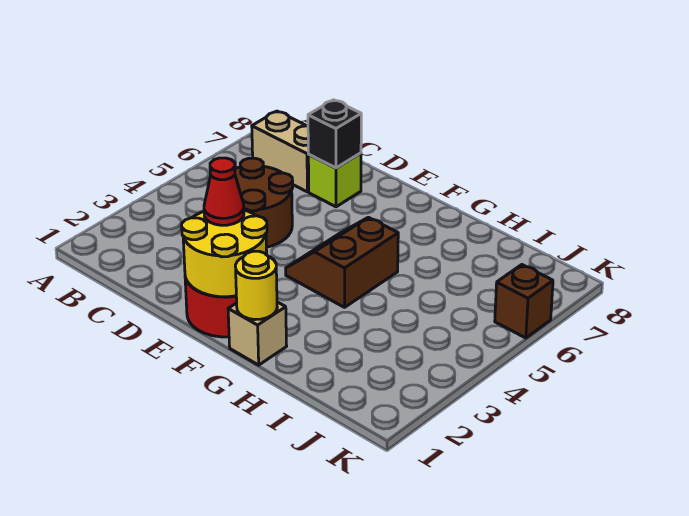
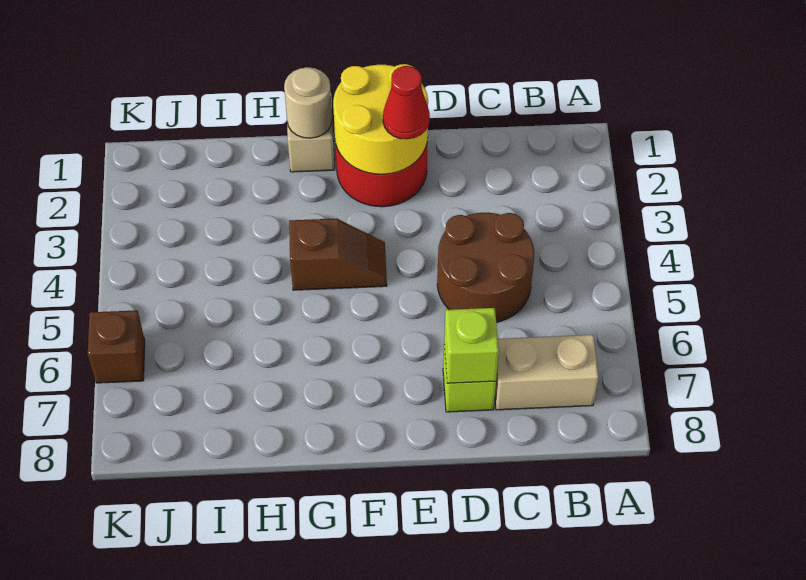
black brick D7 level 2 -> lime brick D7 level 2
brown slope F4:G5 level 1 top G -> brown slope F4:G4 level 1 top G
yellow round brick G1 level 2 -> tan round brick G1 level 2

